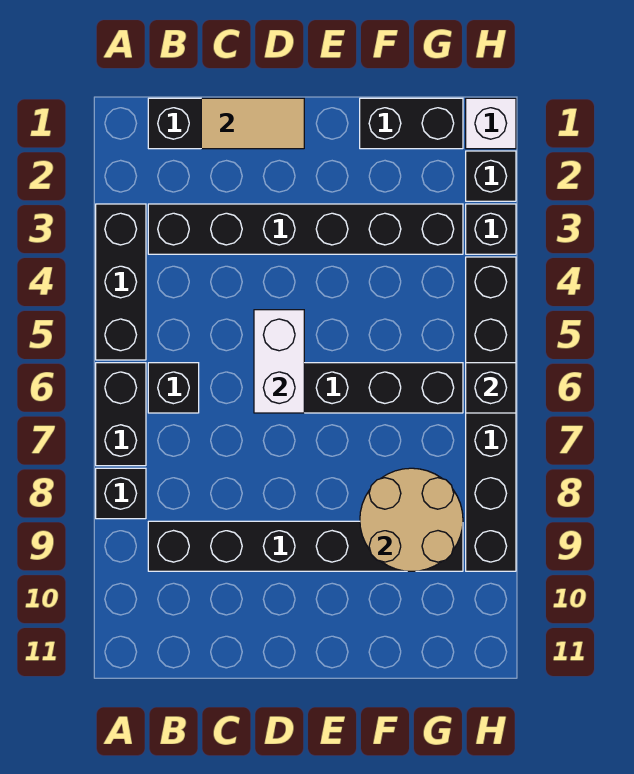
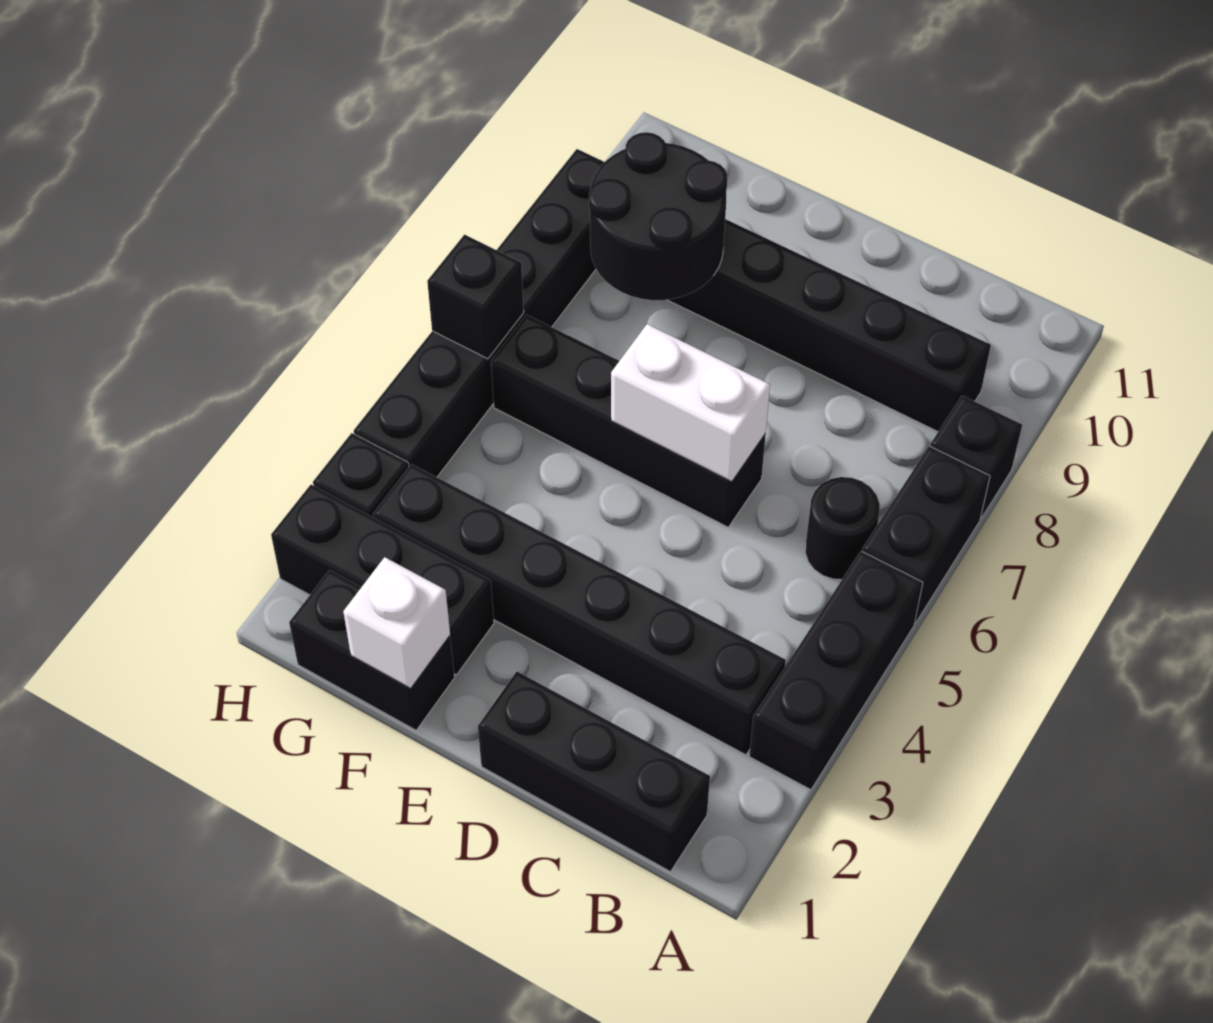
black brick B6 level 1 -> black round brick B6 level 1
tan tile C1:D1 level 2 -> none
white brick D5:D6 level 2 -> white brick D6:E6 level 2
tan round brick F8:G9 level 2 -> black round brick F8:G9 level 2
white brick H1 level 1 -> white brick F1 level 2
black brick H2 level 1 -> black brick F2:H2 level 1

